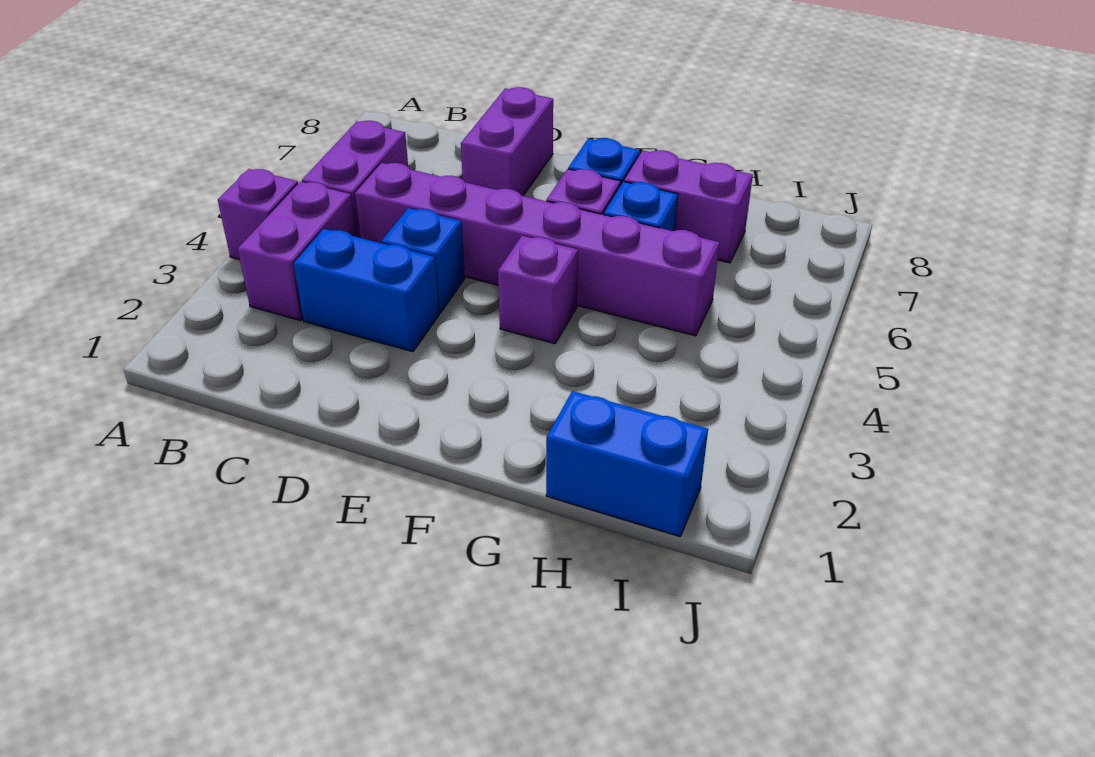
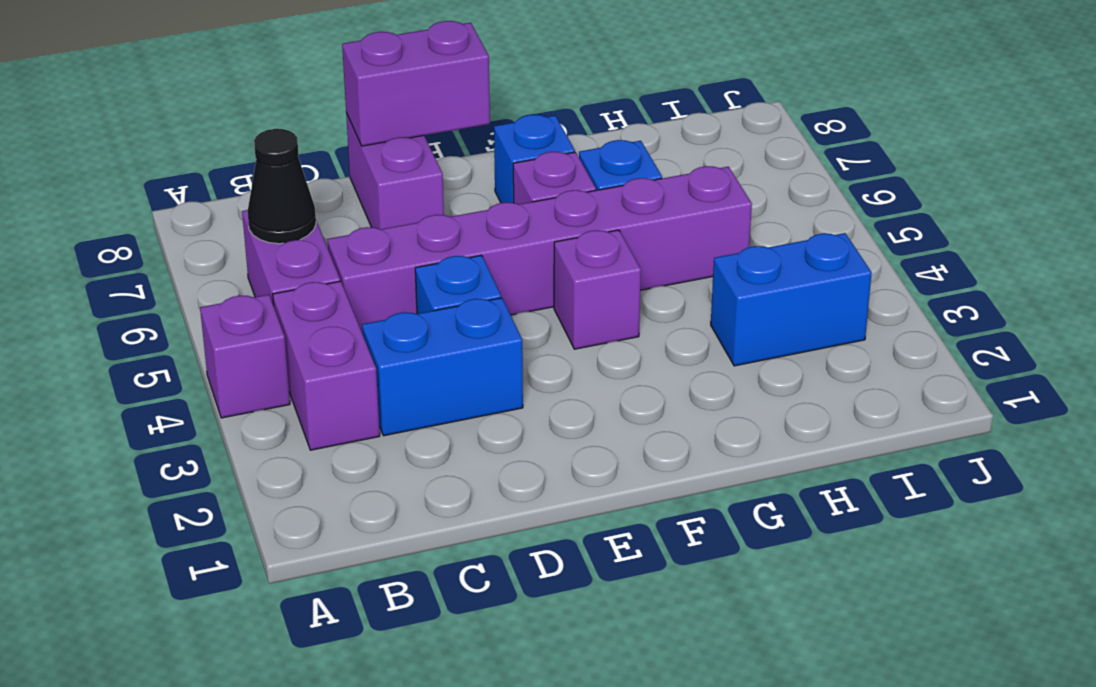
none -> black cone B6 level 2
purple brick G7:H7 level 1 -> purple brick D8:E8 level 2
blue brick H1:I1 level 1 -> blue brick H3:I3 level 1

